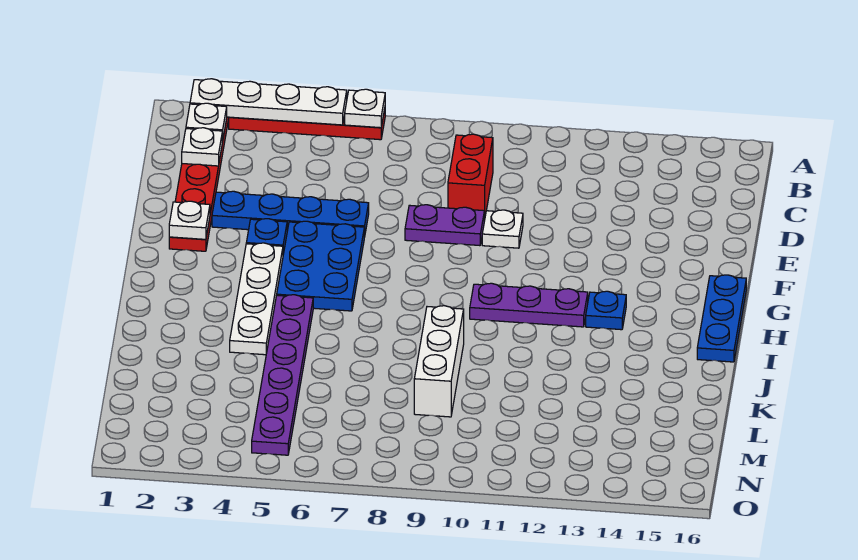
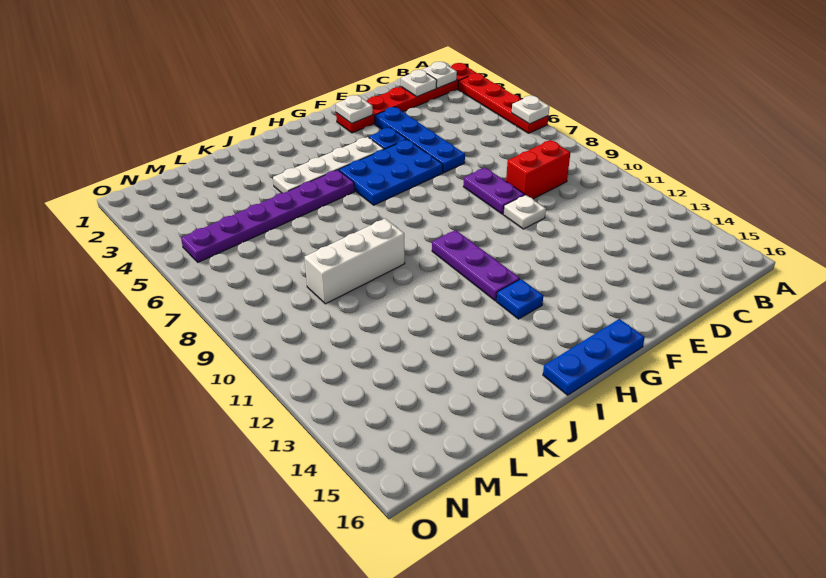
white plate A2:A5 level 2 -> none

